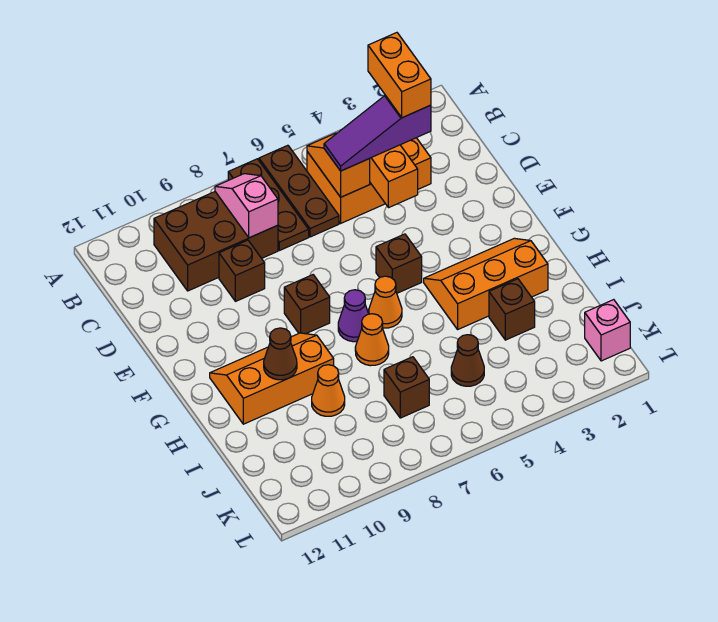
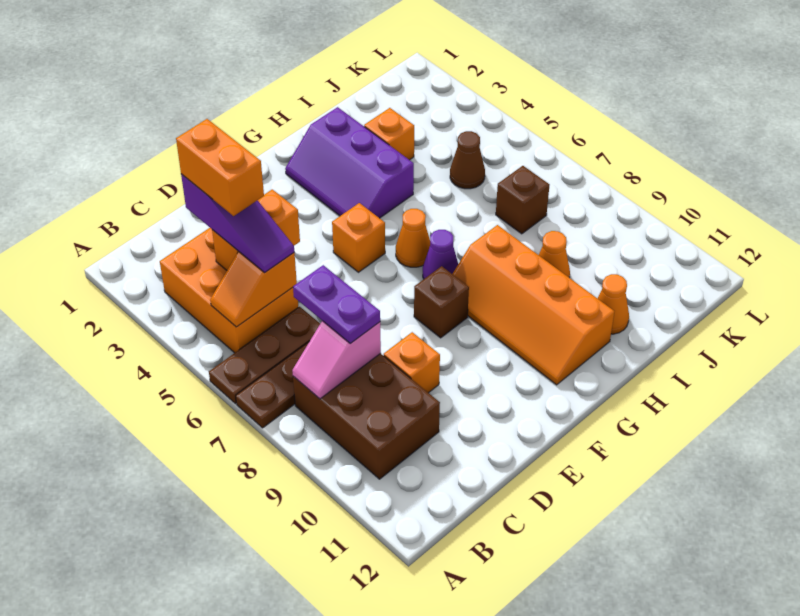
orange brick B3:C3 level 4 -> orange brick C3:C4 level 4
none -> purple plate C7:C8 level 3
brown brick D9 level 1 -> orange brick D9 level 1
brown brick F5 level 1 -> orange brick F5 level 1
orange slope G2:H4 level 1 top H -> purple slope G2:H4 level 1 top H
orange slope G9:H11 level 1 top H -> orange slope G8:H11 level 1 top H
orange cone H7 level 1 -> orange cone I11 level 1
brown cone H10 level 2 -> none
brown brick I3 level 1 -> orange brick I3 level 1
pink brick K1 level 1 -> none

